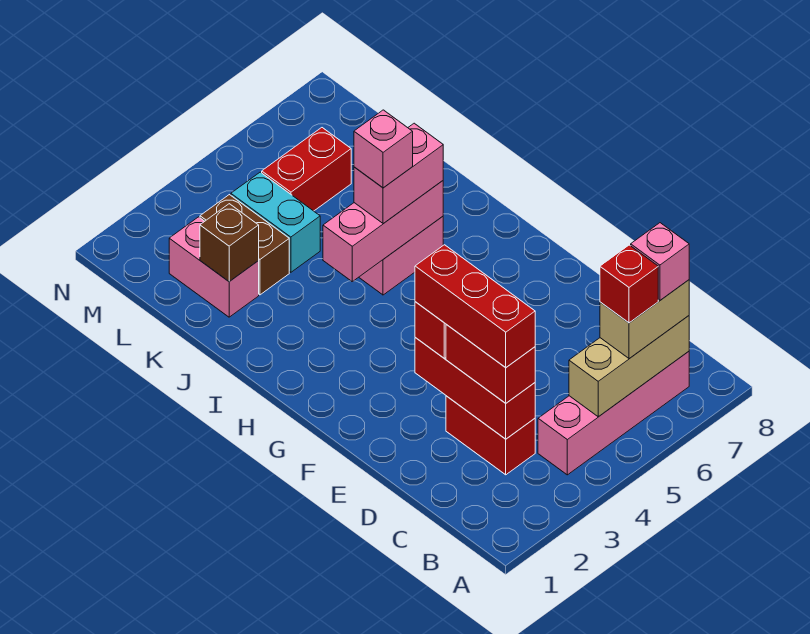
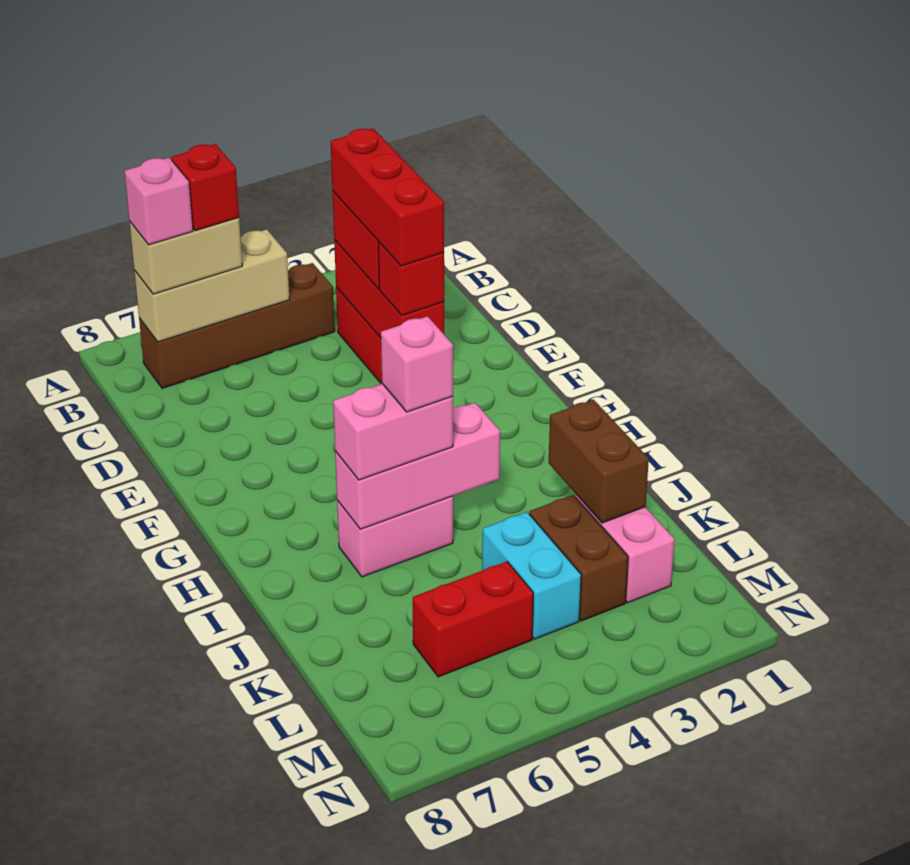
pink brick B4:B7 level 1 -> brown brick B4:B7 level 1
brown brick K2 level 2 -> brown brick J2:K2 level 2

